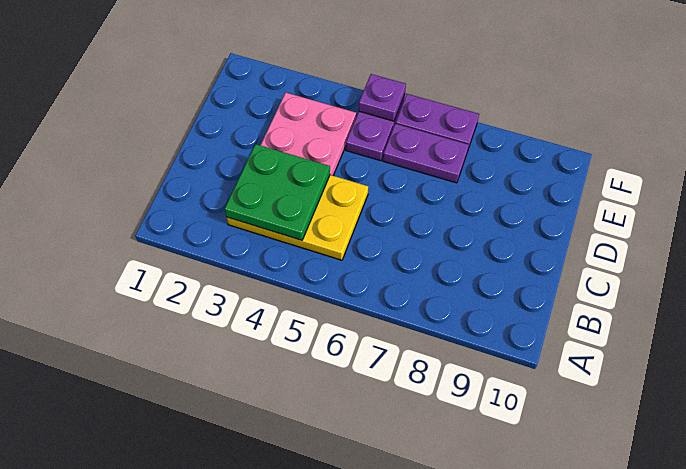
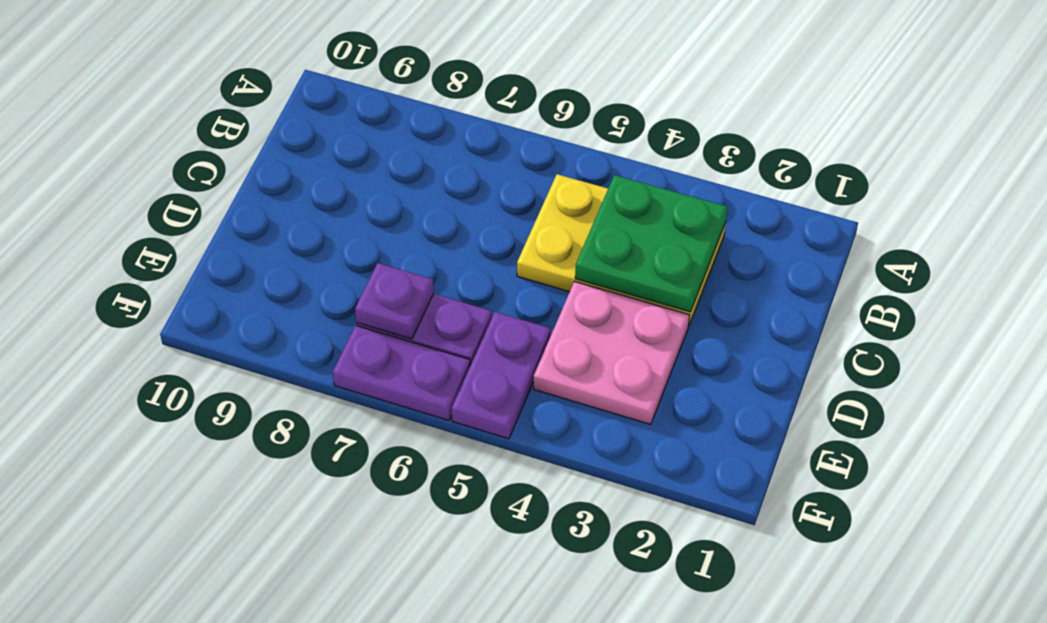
purple plate F5 level 2 -> purple plate E7 level 2

